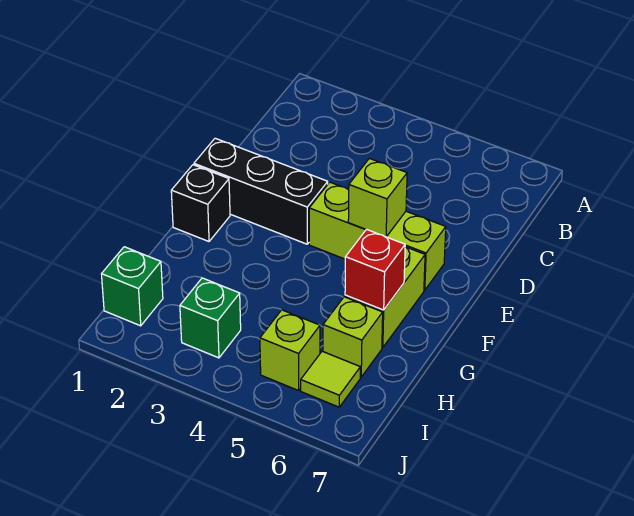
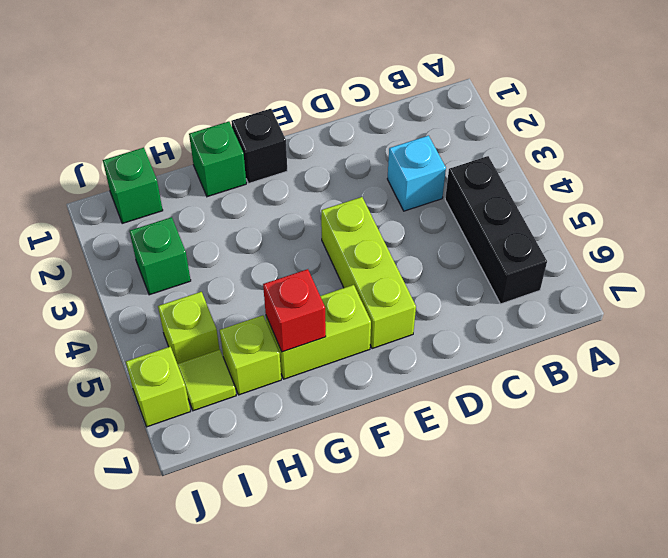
none -> cyan brick C3 level 1
black brick E1:E3 level 1 -> black brick B4:B6 level 1
lime brick E5 level 2 -> lime brick J6 level 1
none -> green brick G1 level 1

